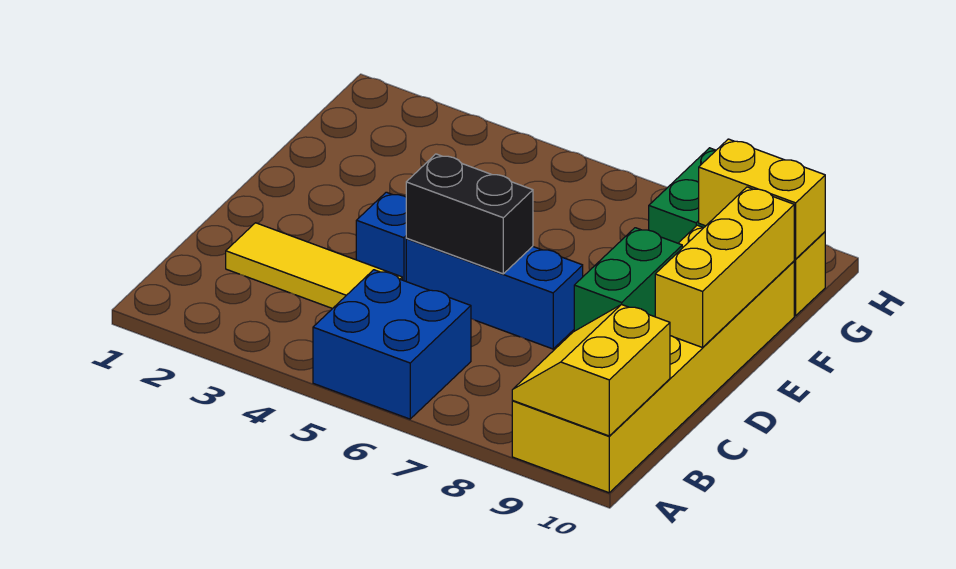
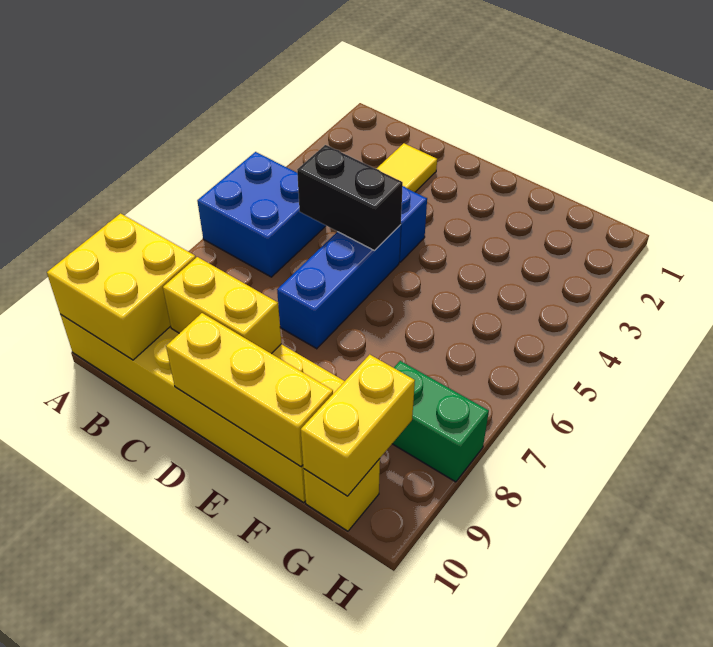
yellow slope A9:B10 level 2 top 10 -> yellow brick A9:B10 level 2
green brick C9:D9 level 2 -> yellow brick C9:D9 level 2
black brick D5:D6 level 2 -> black brick C5:D5 level 2

